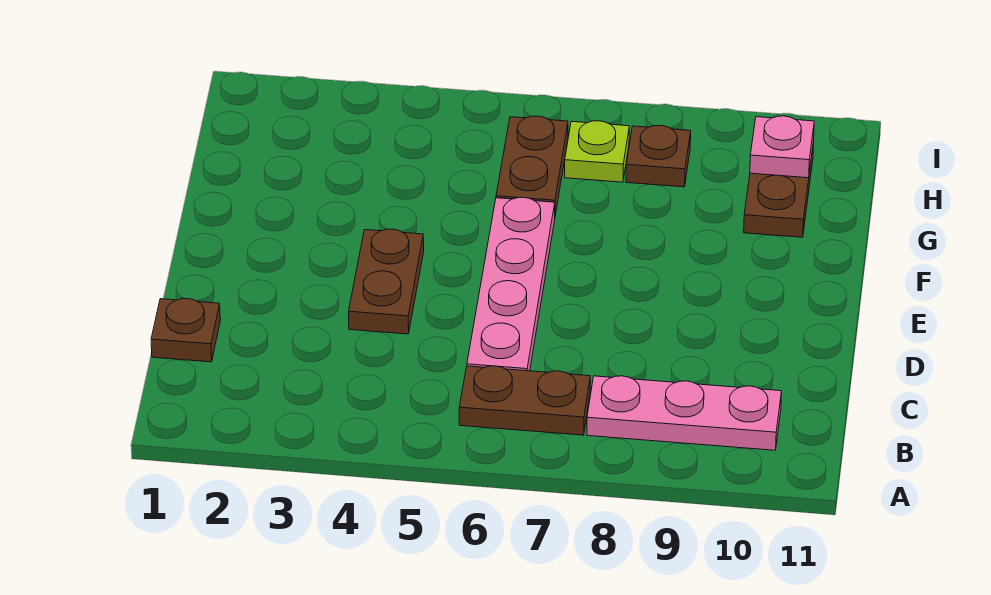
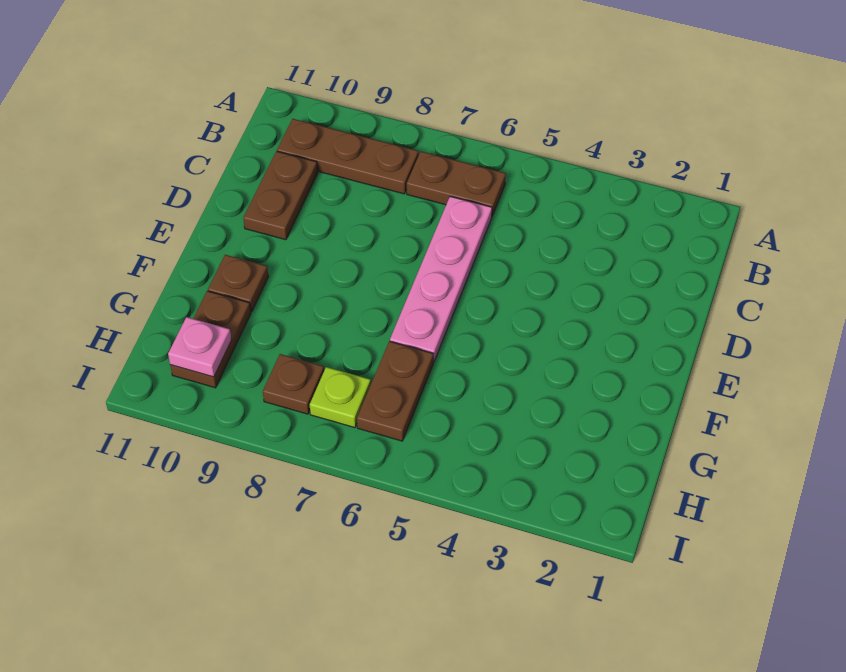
pink plate B8:B10 level 1 -> brown plate B8:B10 level 1
brown plate C1 level 1 -> brown plate F10 level 1
brown plate D4:E4 level 1 -> brown plate C10:D10 level 1

